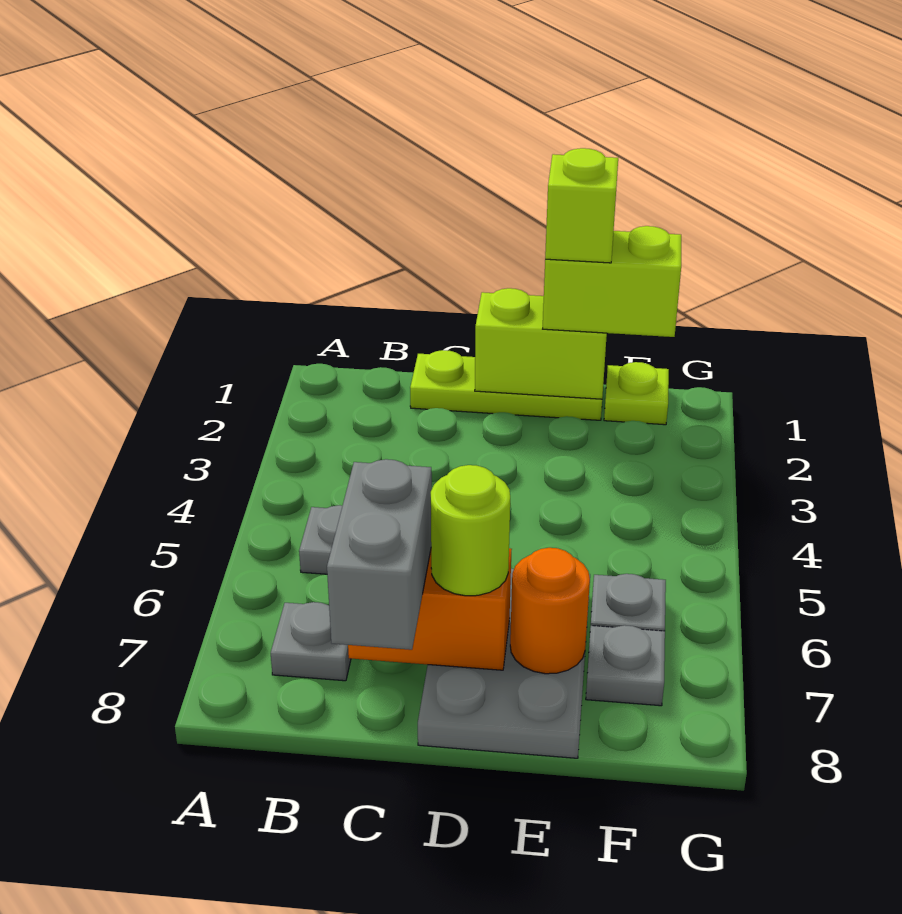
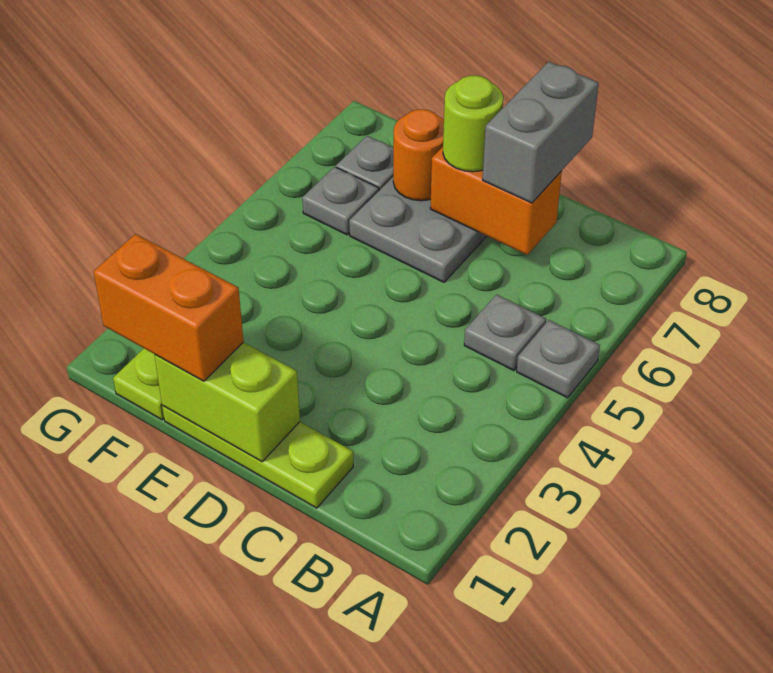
grey plate B7 level 1 -> grey plate A5 level 1
lime brick E1:F1 level 3 -> orange brick E1:F1 level 3
lime brick E1 level 4 -> none

